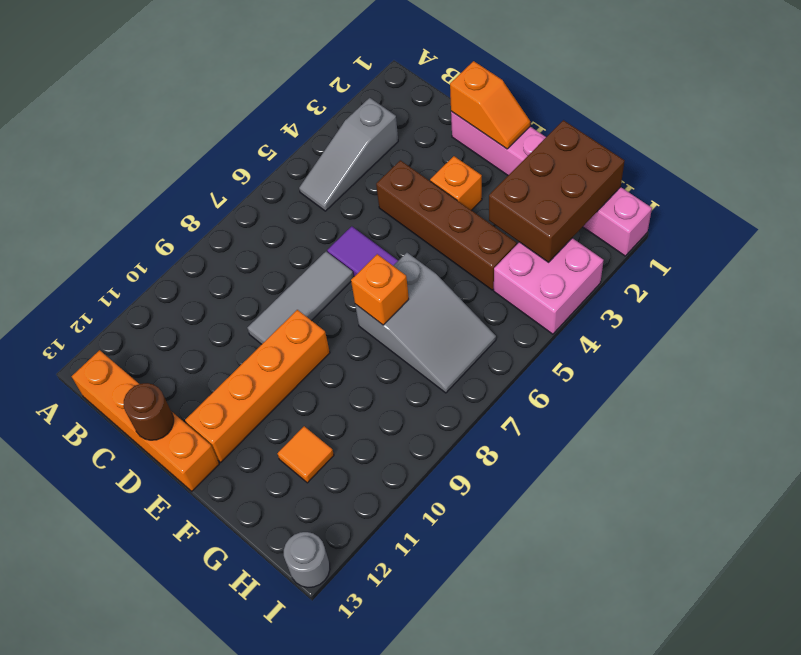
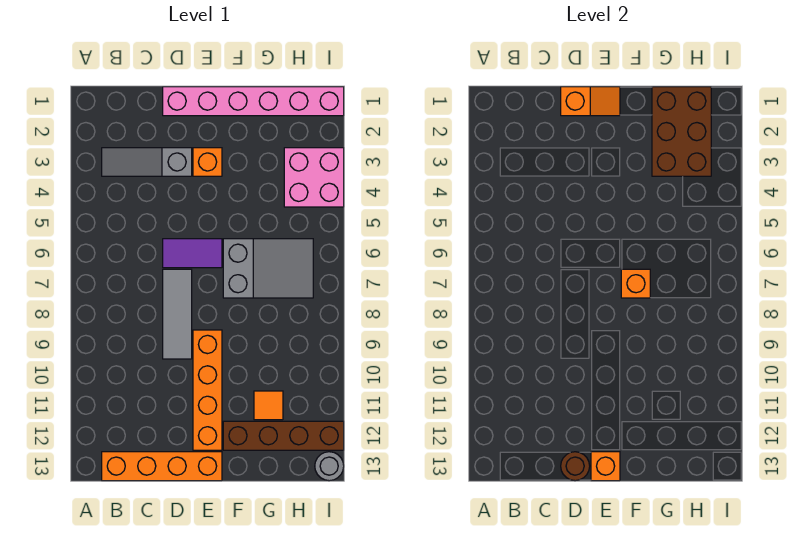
grey slope B3:B5 level 1 top 3 -> grey slope B3:D3 level 1 top D
brown brick D4:G4 level 1 -> brown brick F12:I12 level 1
none -> orange brick E13 level 2

